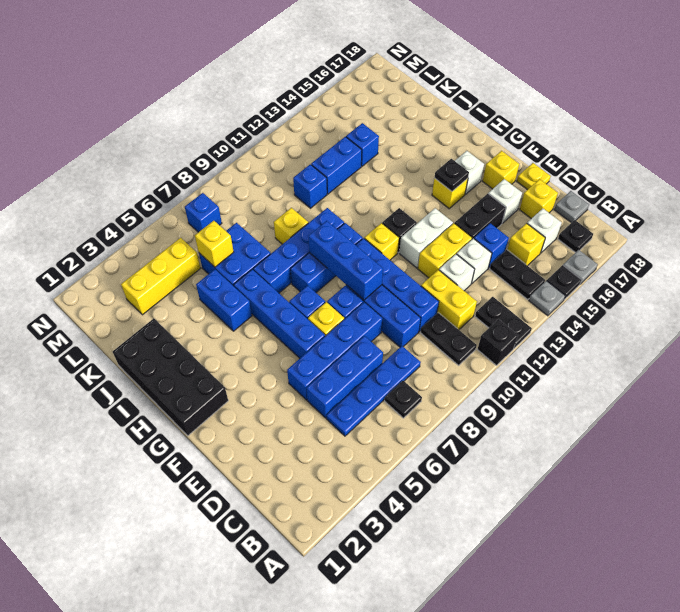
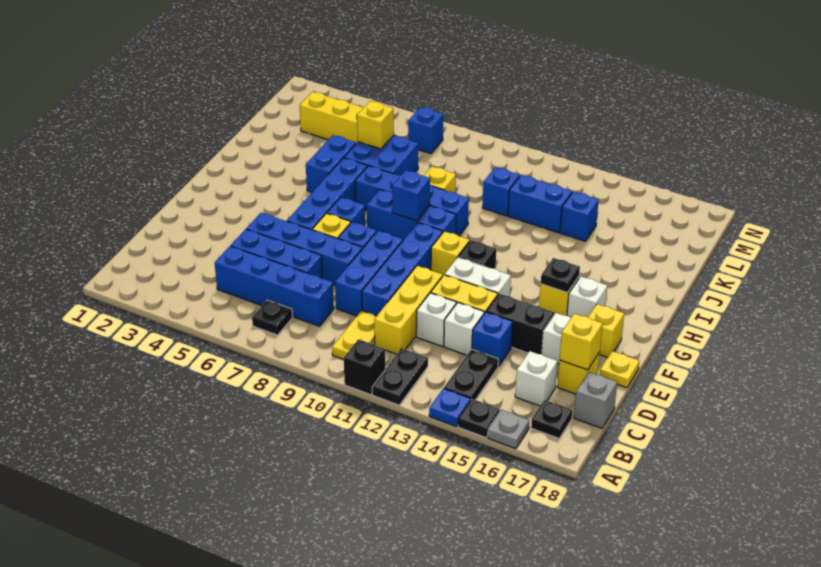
grey plate A14 level 1 -> blue plate A14 level 1
black plate B10:C10 level 1 -> yellow plate B10:C10 level 1
blue plate C5:C8 level 1 -> blue brick C5:C8 level 1
yellow brick C11:D11 level 1 -> yellow brick C11:E11 level 1
yellow brick C15 level 1 -> yellow brick D17 level 2
grey plate C18 level 1 -> grey brick C18 level 1
blue brick F9:H9 level 2 -> blue brick H9 level 2
black brick G1:J2 level 1 -> none

